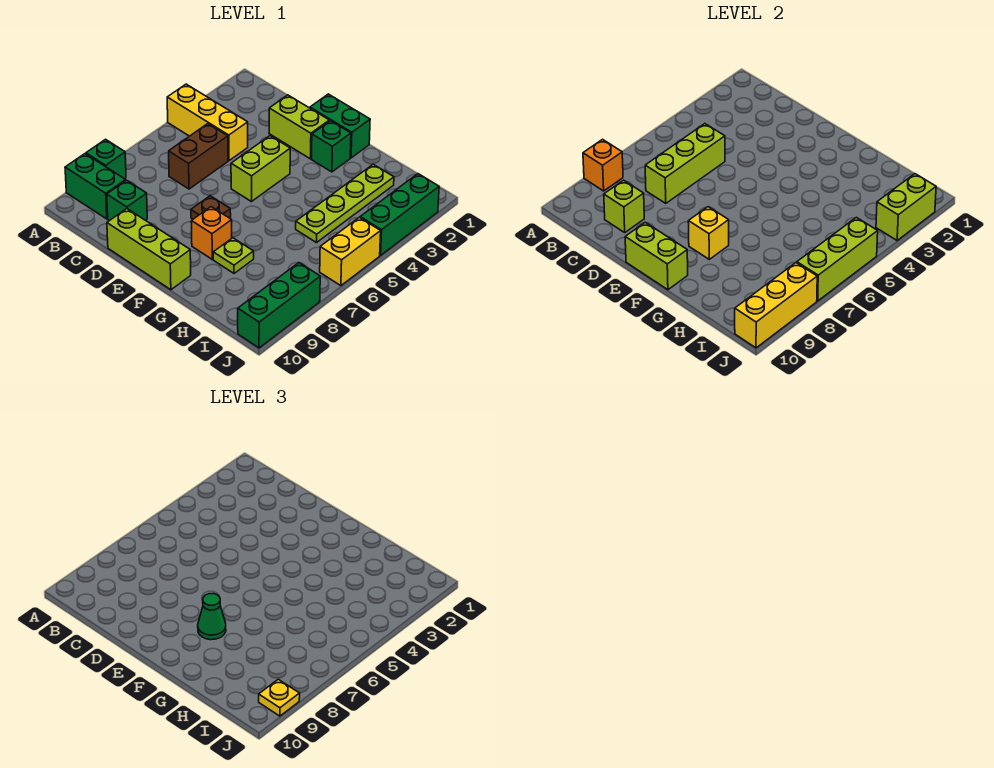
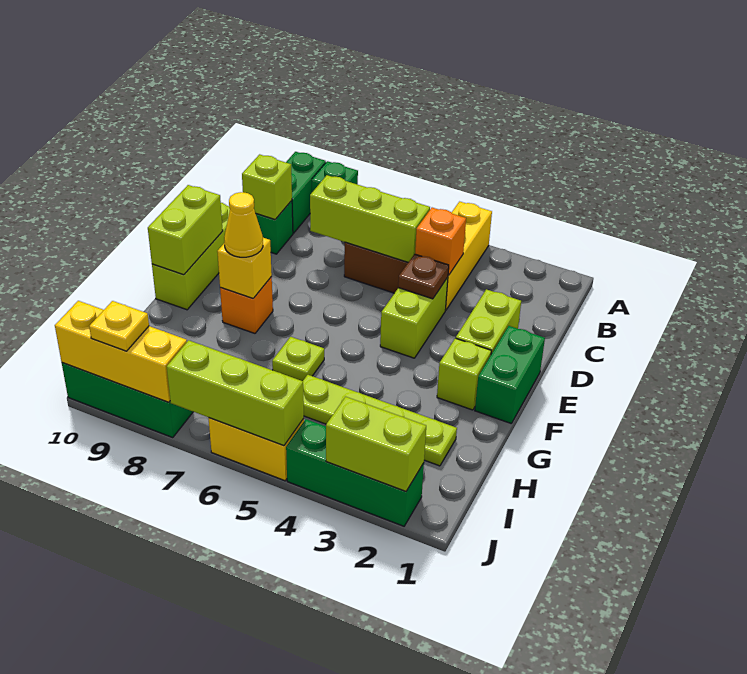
orange brick A8 level 2 -> orange brick C4 level 2
lime brick E4:E5 level 1 -> lime brick D4:E4 level 1
brown plate E7 level 1 -> brown plate D4 level 2
green brick F2 level 1 -> lime brick F2 level 1
green cone F8 level 3 -> yellow cone F8 level 3
lime plate G8 level 1 -> lime plate G6 level 1

